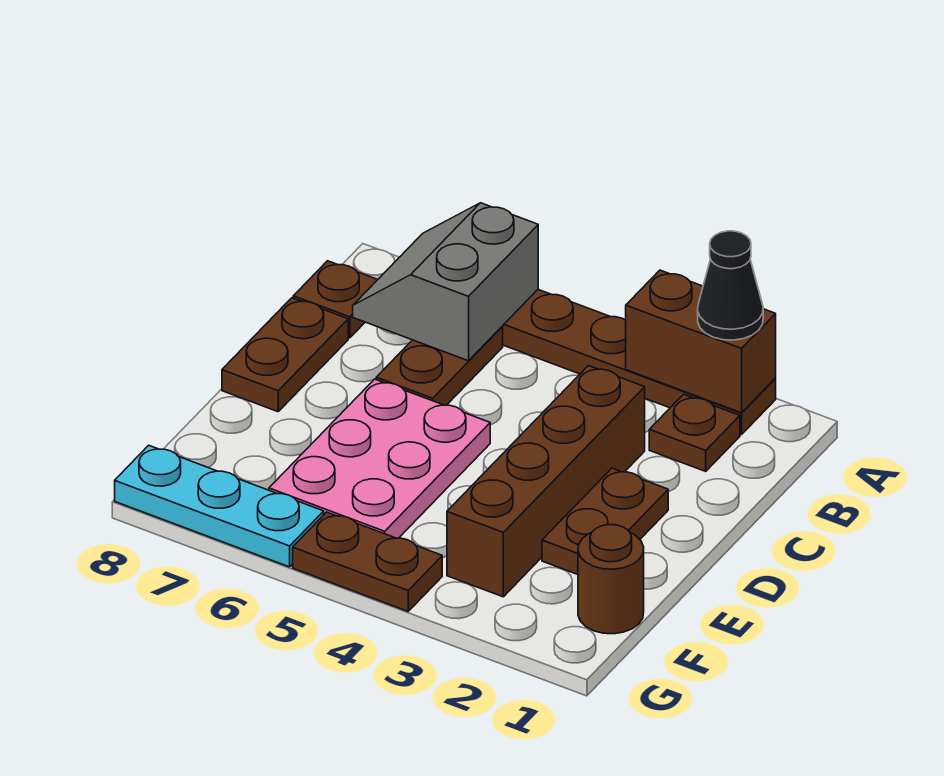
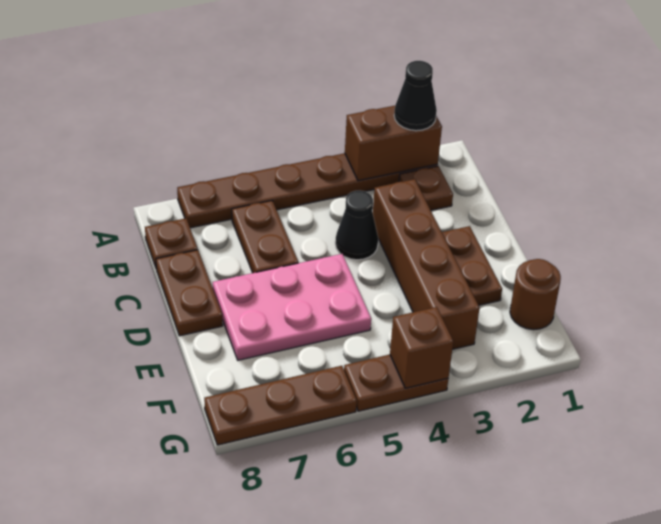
grey slope A6:B7 level 2 top 6 -> none
none -> black cone C4 level 1
pink plate D5:F6 level 1 -> pink plate D5:E7 level 1
none -> brown brick G4 level 2
cyan plate G6:G8 level 1 -> brown plate G6:G8 level 1

